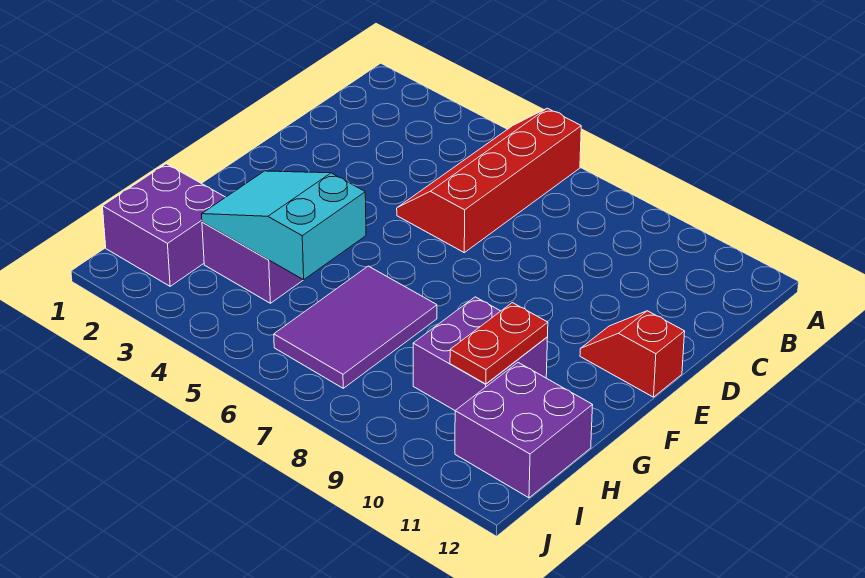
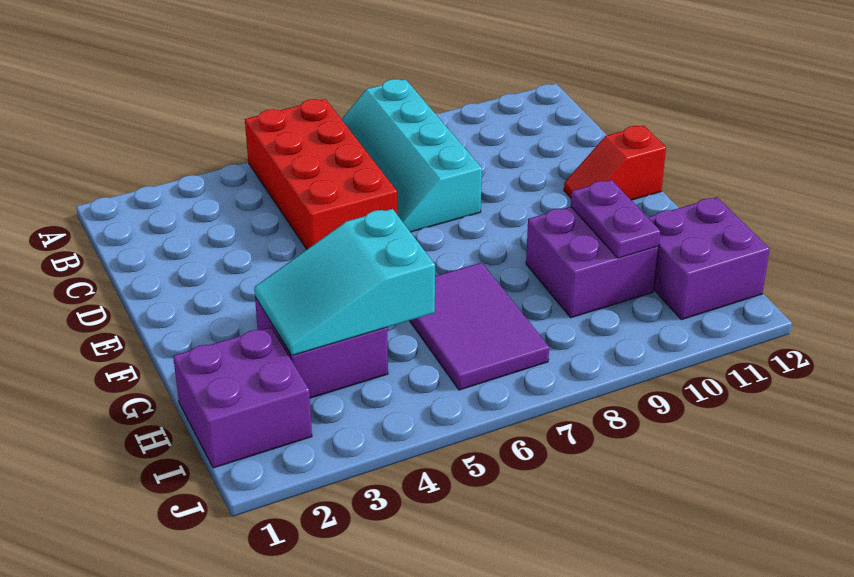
red slope A5:D6 level 1 top 6 -> red brick A5:D6 level 1
none -> cyan slope A7:D8 level 1 top 8
red plate G10:H10 level 2 -> purple plate G10:H10 level 2

